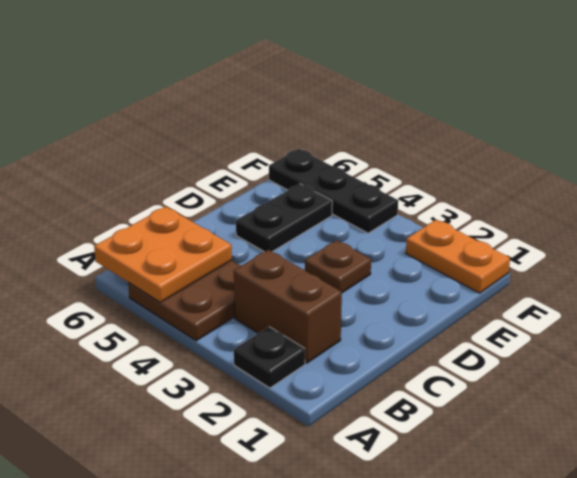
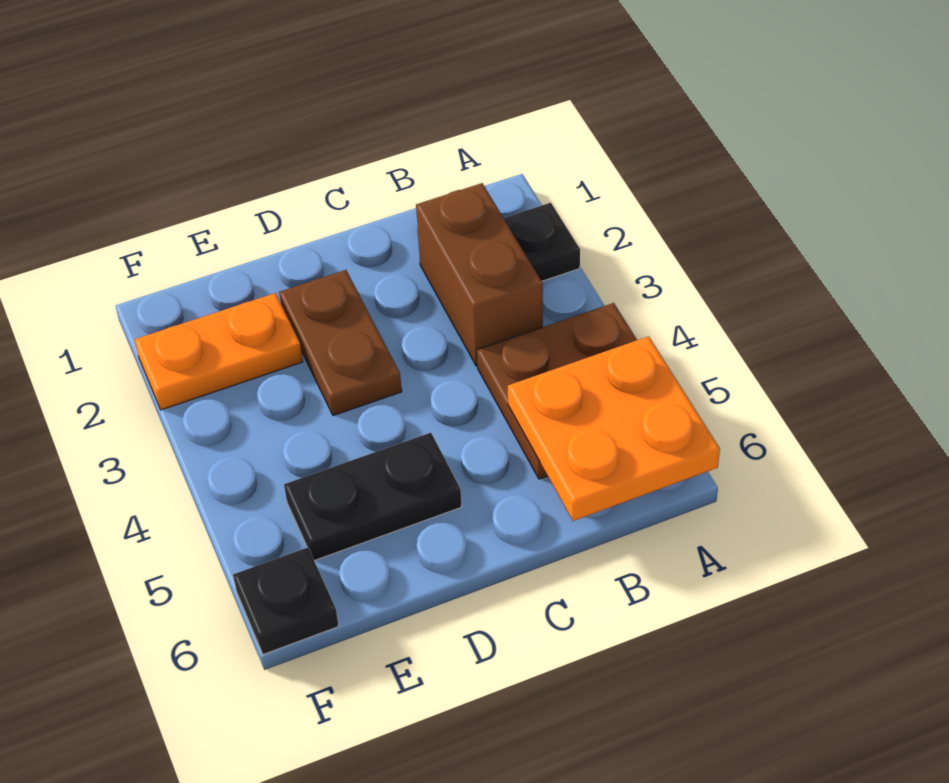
brown plate D3 level 1 -> brown plate D2:D3 level 1
orange plate F1:F2 level 1 -> orange plate E2:F2 level 1
black plate F4:F6 level 1 -> black plate F6 level 1

